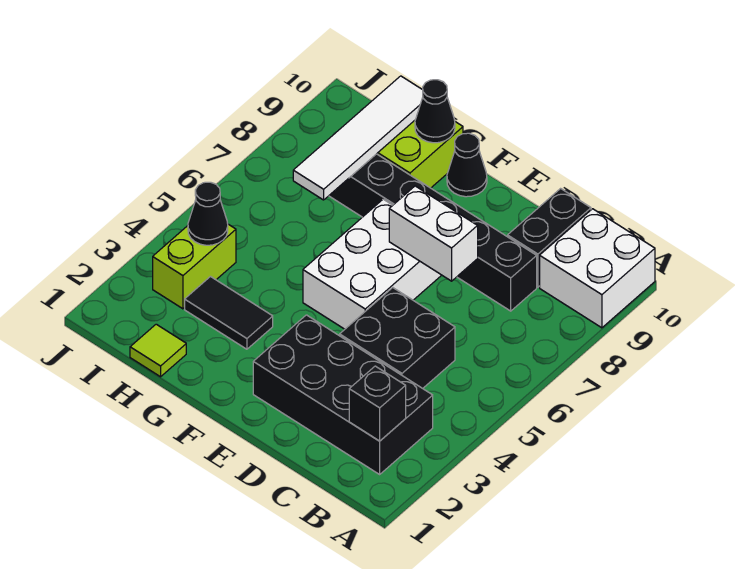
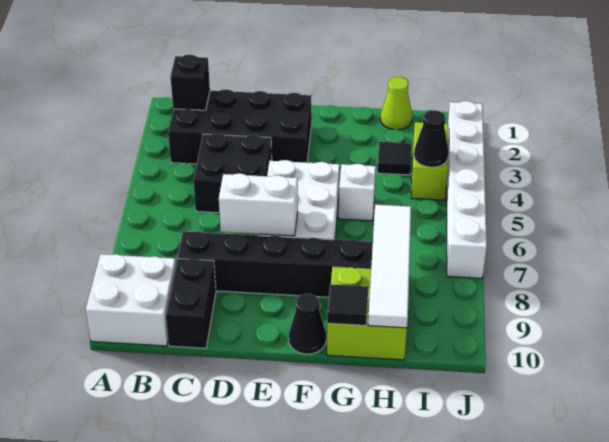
black tile G3:H3 level 1 -> black tile H3 level 1
none -> white brick G5 level 1
black cone G10 level 2 -> black tile G10 level 2
lime tile H1 level 1 -> lime cone H1 level 1
none -> white brick J2:J7 level 1

